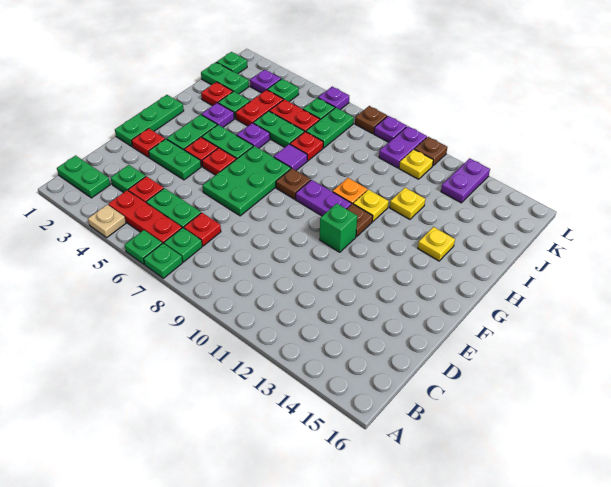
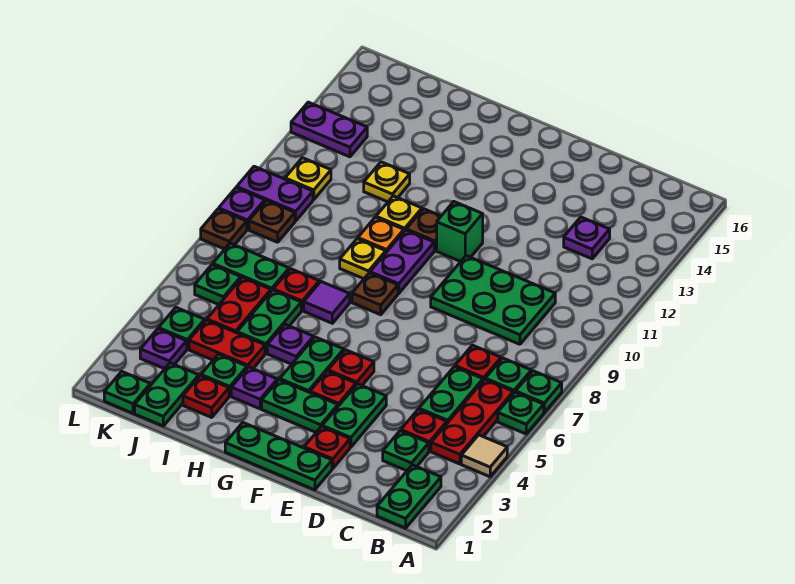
tan plate A4 level 1 -> tan tile A4 level 1
green plate E6:G7 level 1 -> green plate C9:E10 level 1
yellow plate H14 level 1 -> yellow plate H9 level 1
purple plate L6 level 1 -> purple plate C13 level 1
brown plate L11 level 1 -> brown plate K9 level 1

